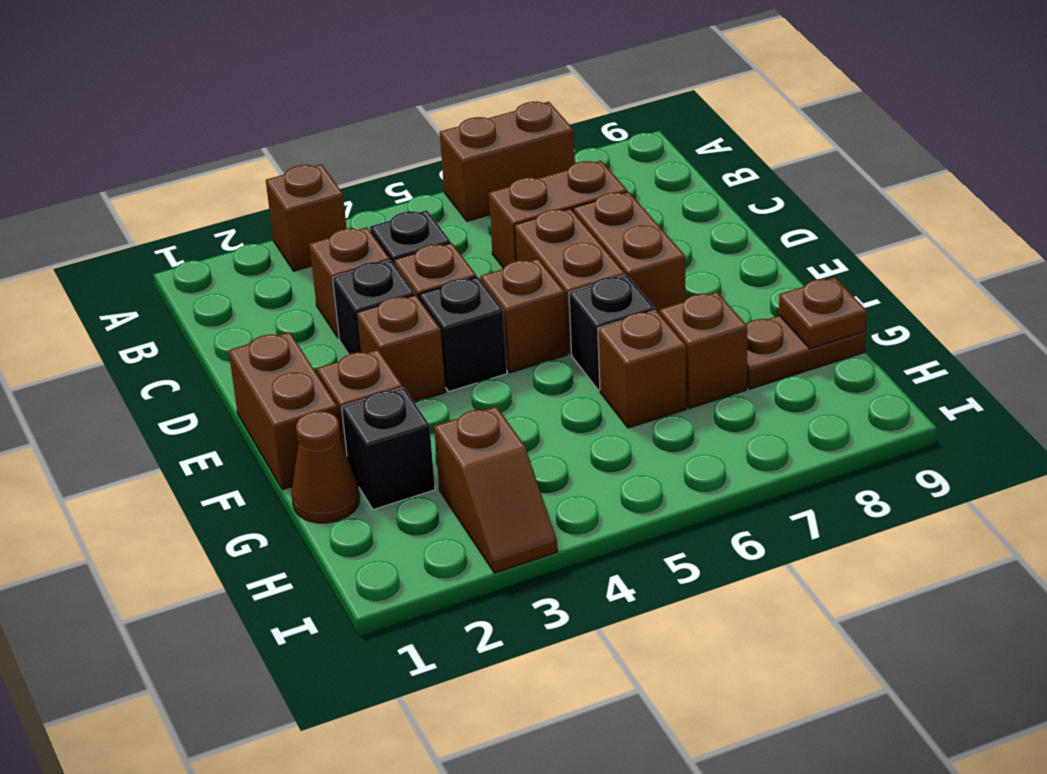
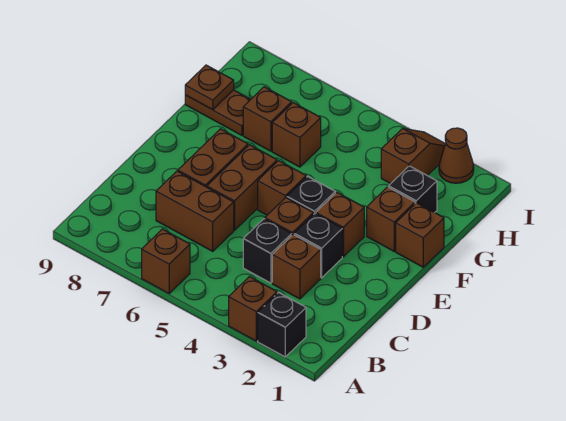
brown brick A6:A7 level 1 -> brown brick A6 level 1
brown brick E1:F1 level 1 -> brown brick F1 level 1
black brick F6 level 1 -> black brick A2 level 1
brown cone G1 level 1 -> brown cone I2 level 1

